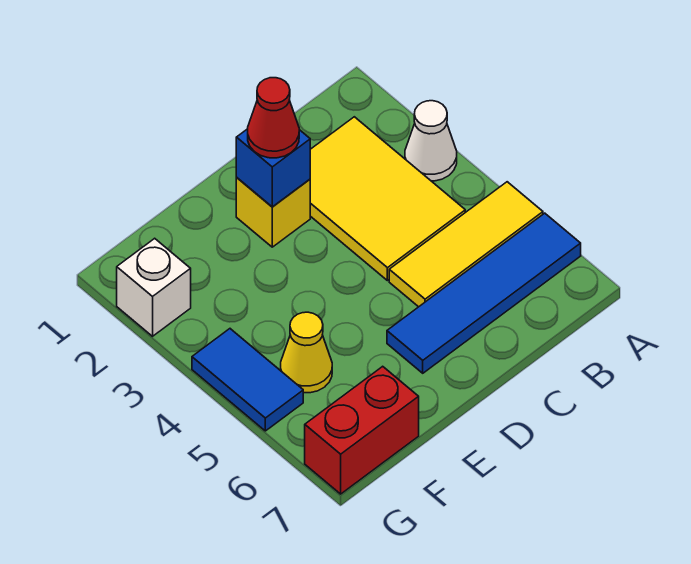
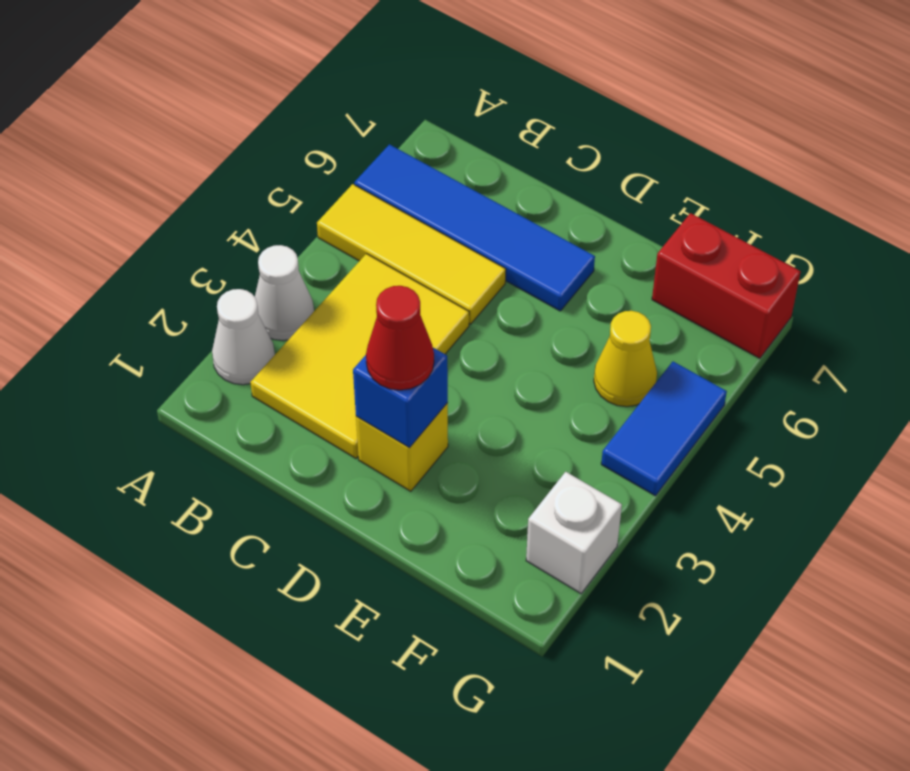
none -> white cone A2 level 1

